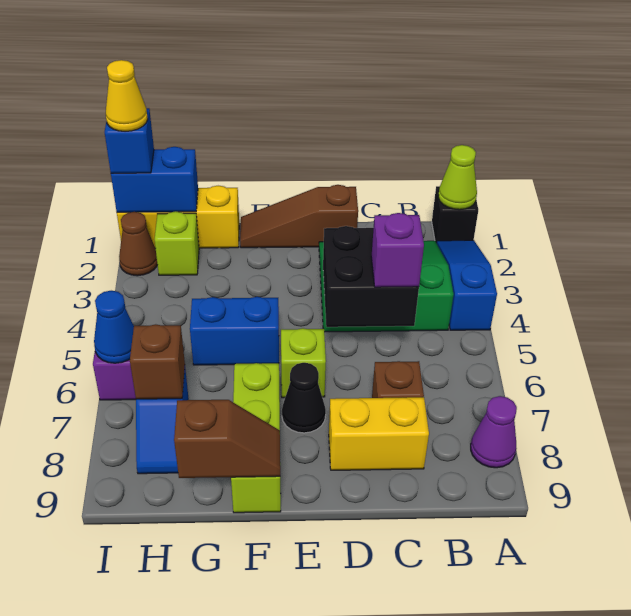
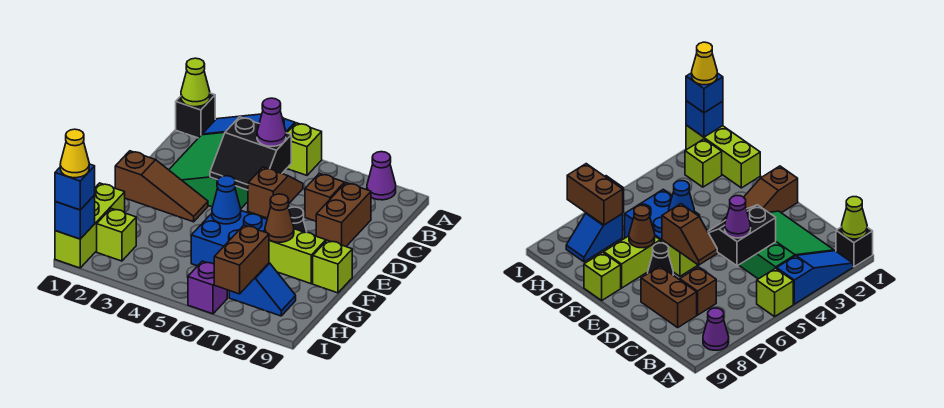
none -> lime brick A5 level 1
black brick C4:D5 level 2 -> black slope C4:D5 level 2 top C
purple brick C5 level 3 -> purple cone C5 level 3
yellow brick C8:D8 level 1 -> brown brick C8:D8 level 1
brown slope D1:F1 level 1 top D -> brown slope E1:E3 level 1 top 1
blue brick F5:G5 level 1 -> blue brick F5:G6 level 1
brown slope F9:G9 level 2 top G -> brown slope D6:E6 level 2 top E
yellow brick G1:I1 level 1 -> lime brick G1:I1 level 1
blue brick H1:I1 level 2 -> blue brick I1 level 2
brown brick H7 level 2 -> brown brick H7:I7 level 2
brown cone I2 level 1 -> brown cone F7 level 2
blue cone I6 level 2 -> blue cone F5 level 2

